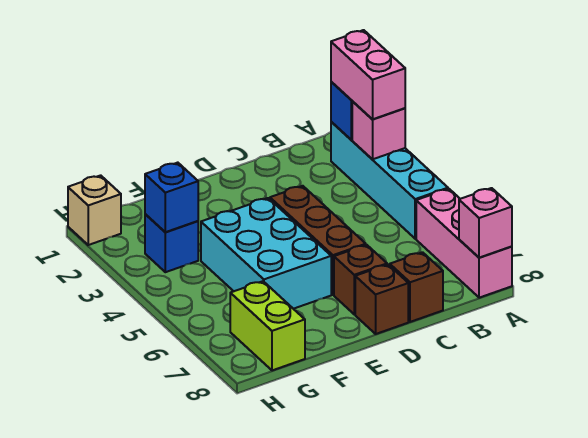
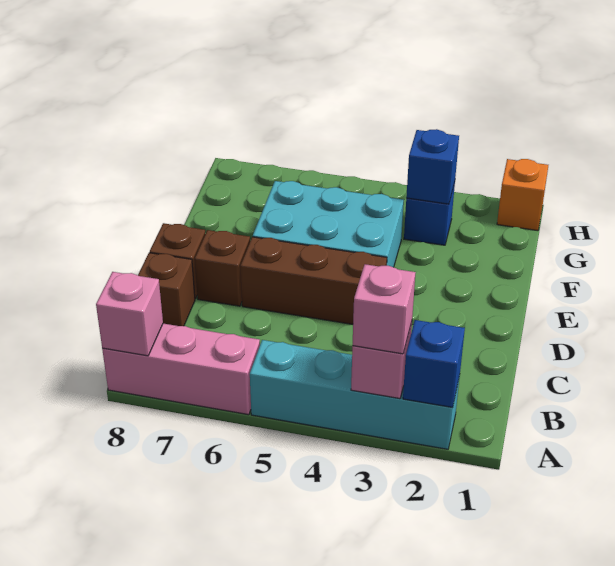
pink brick A2:A3 level 3 -> pink brick A3 level 3
lime brick G7:G8 level 1 -> none
tan brick H1 level 1 -> orange brick H1 level 1

